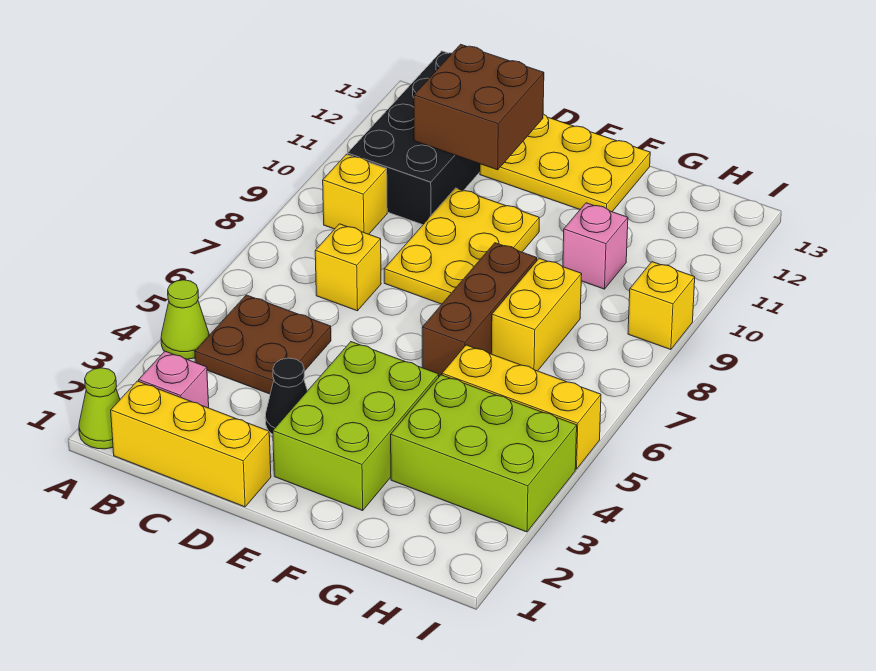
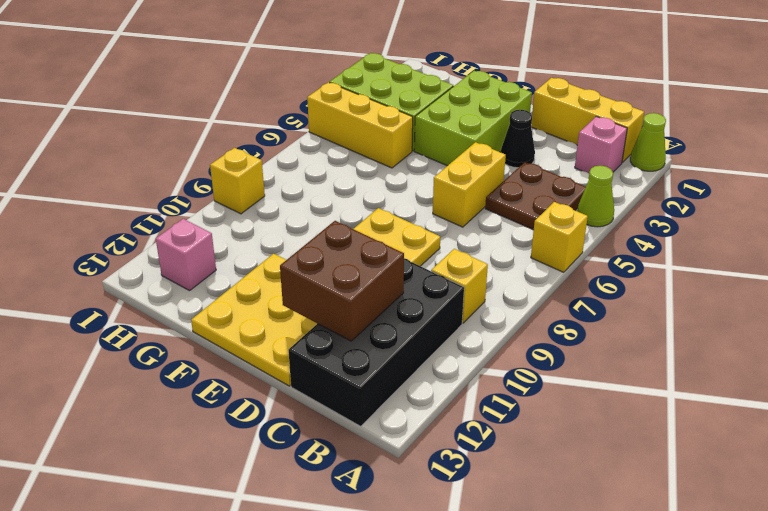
yellow brick C7 level 1 -> yellow brick A6 level 1
yellow plate D12:F13 level 1 -> yellow plate D11:F13 level 1
brown brick F6:F8 level 1 -> none
yellow brick G7:G8 level 1 -> yellow brick D5:D6 level 1
pink brick G10 level 1 -> pink brick H12 level 1

